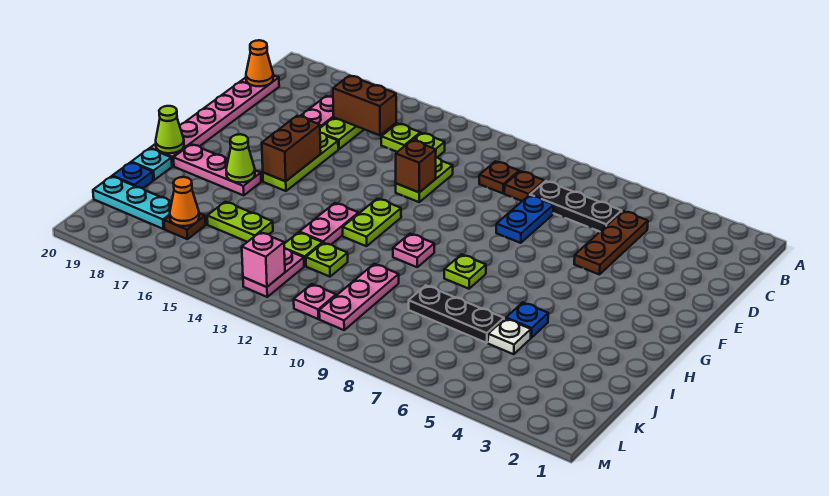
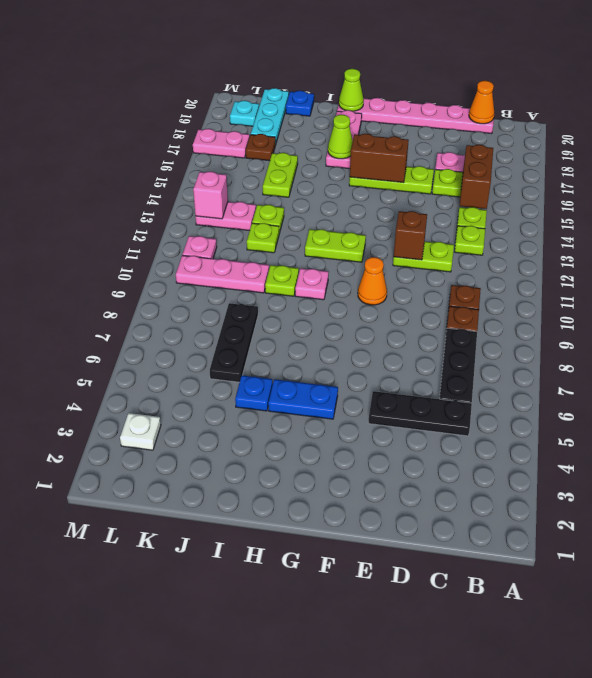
brown plate C5:E5 level 1 -> black plate C5:E5 level 1
blue plate D8:E8 level 1 -> blue plate G5:H5 level 1
lime plate H8 level 1 -> lime plate I10 level 1
pink plate H13:I13 level 1 -> pink plate L17:M17 level 1
cyan plate I20 level 1 -> cyan plate L19 level 1
white plate J5 level 1 -> white plate L3 level 1
orange cone K17 level 2 -> orange cone F10 level 1

